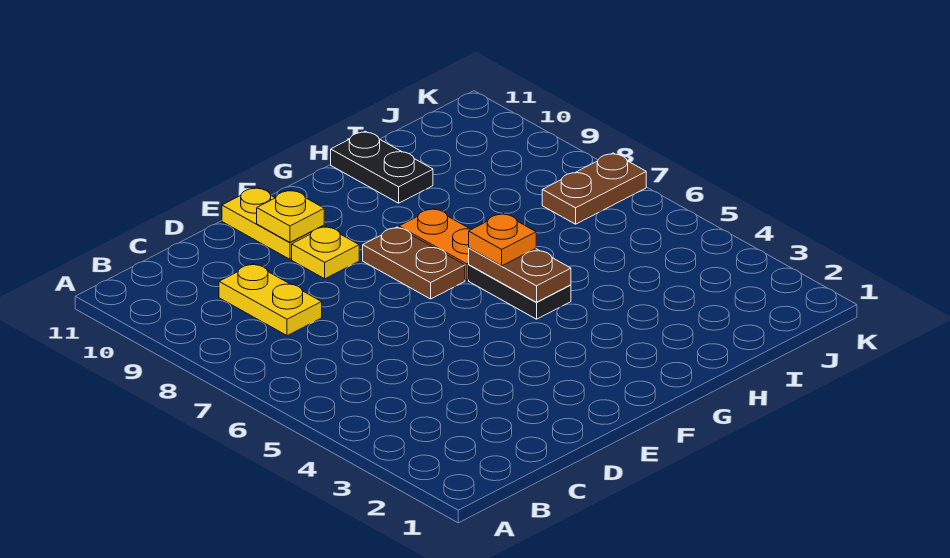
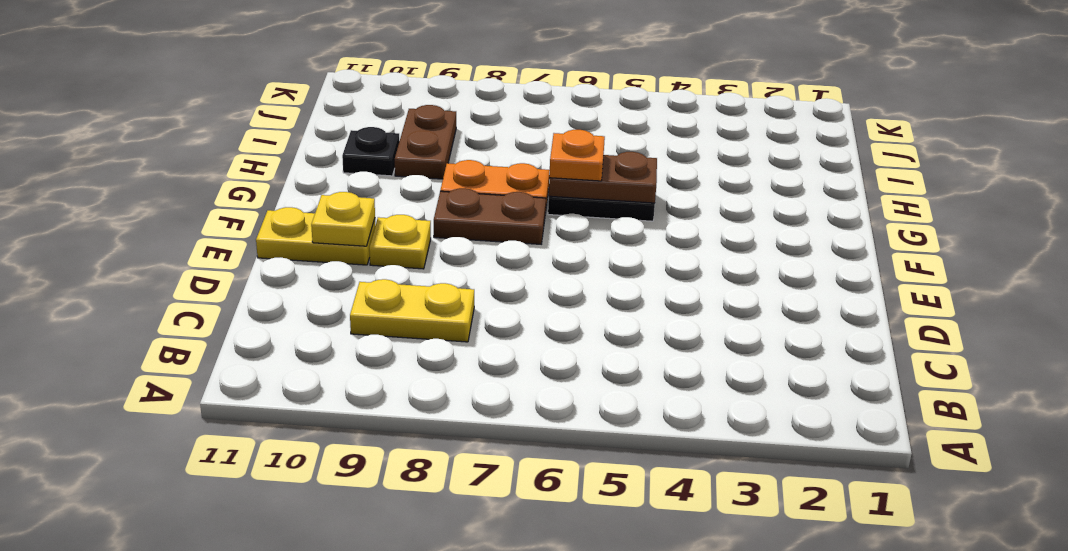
black plate H10:H11 level 1 -> black plate H10 level 1
brown plate J7:K7 level 1 -> brown plate H9:I9 level 1

